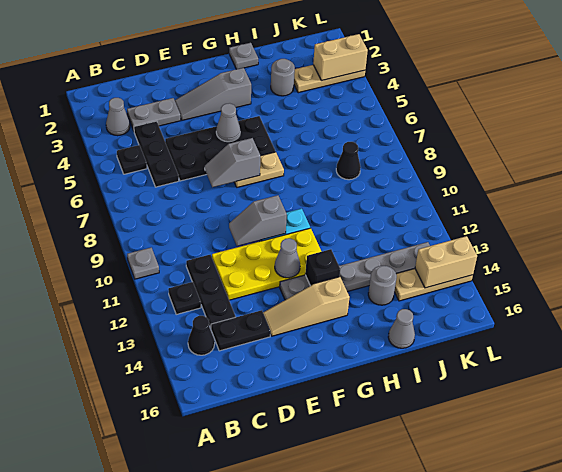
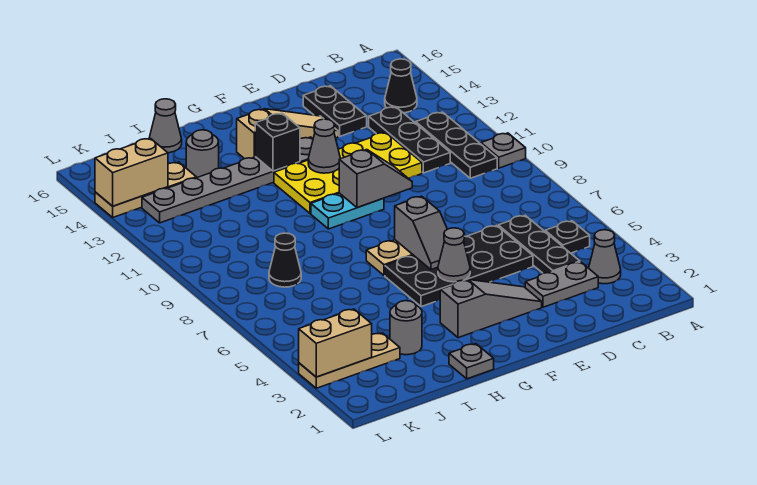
black plate B12 level 1 -> black plate B10:B12 level 1
black plate C14:D14 level 1 -> black plate D14:D15 level 1
grey slope E7:F7 level 2 top F -> grey slope F6:F7 level 2 top 7

